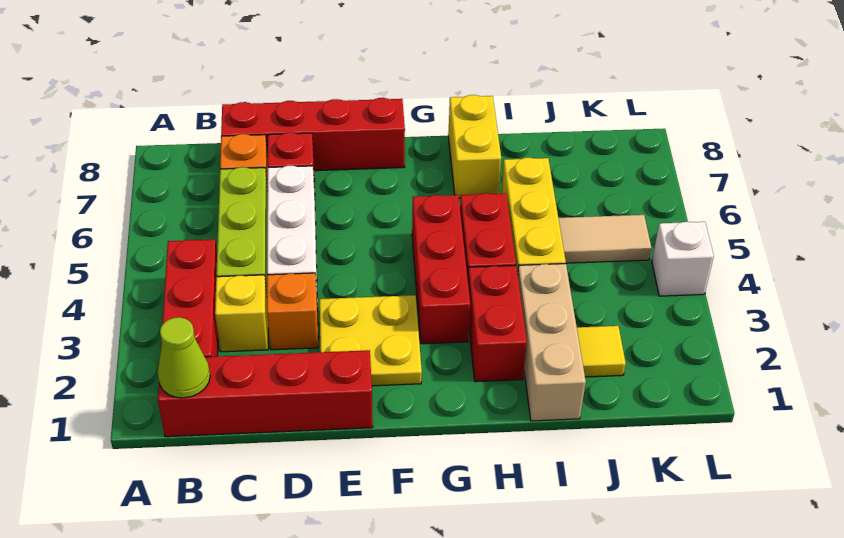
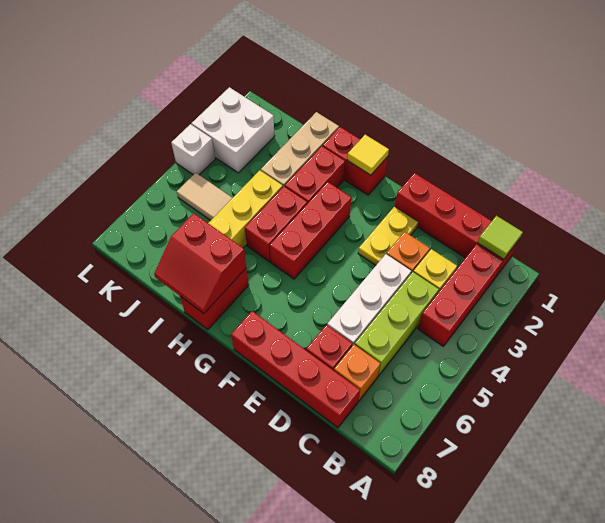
lime cone B1 level 2 -> lime tile B1 level 2
yellow plate E2:F3 level 1 -> yellow plate E2:E3 level 1
none -> red brick G1:H1 level 1
yellow brick H7:H8 level 1 -> red brick H7:H8 level 1
none -> red slope H7:I8 level 2 top 7
yellow tile J2 level 1 -> yellow tile G1 level 2
none -> white brick K2:L3 level 1

